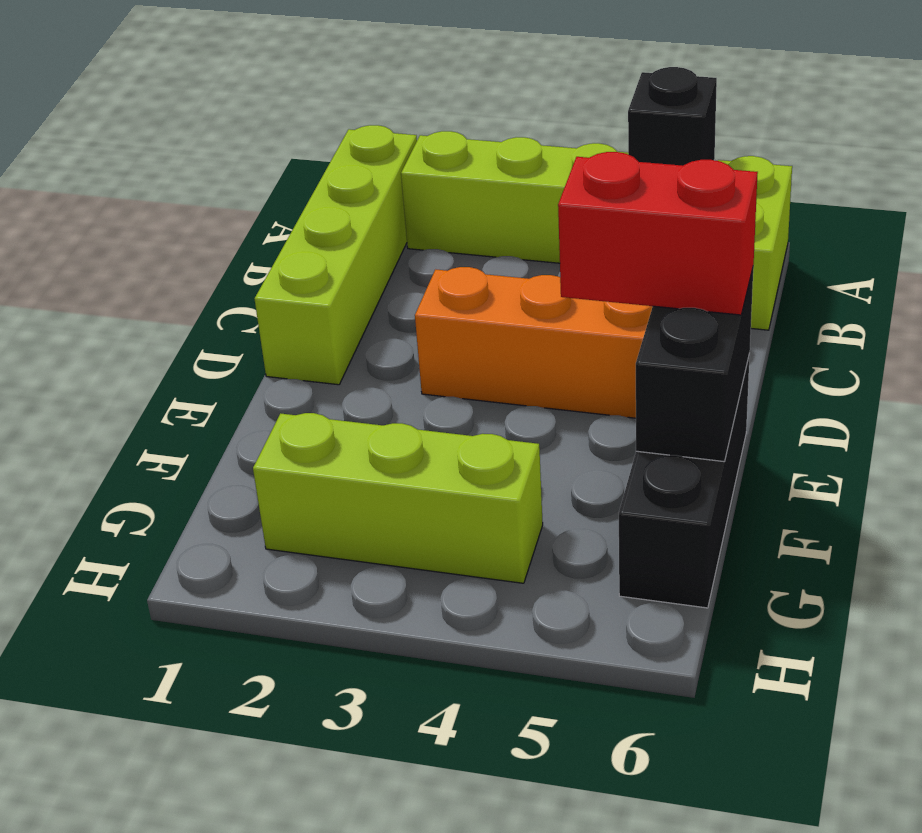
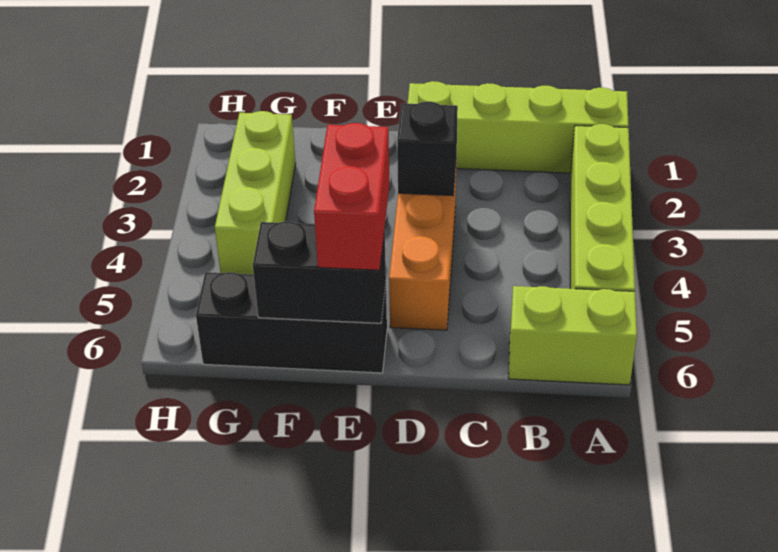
black brick A5 level 2 -> black brick D3 level 2

